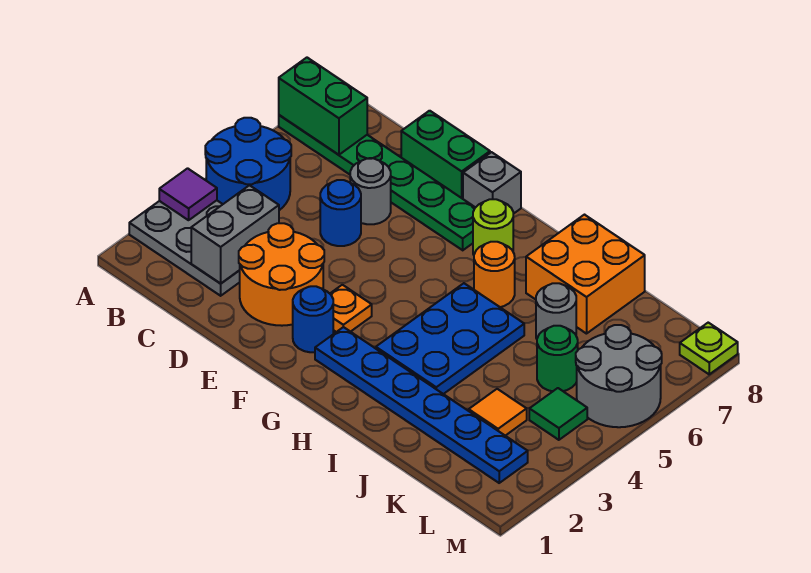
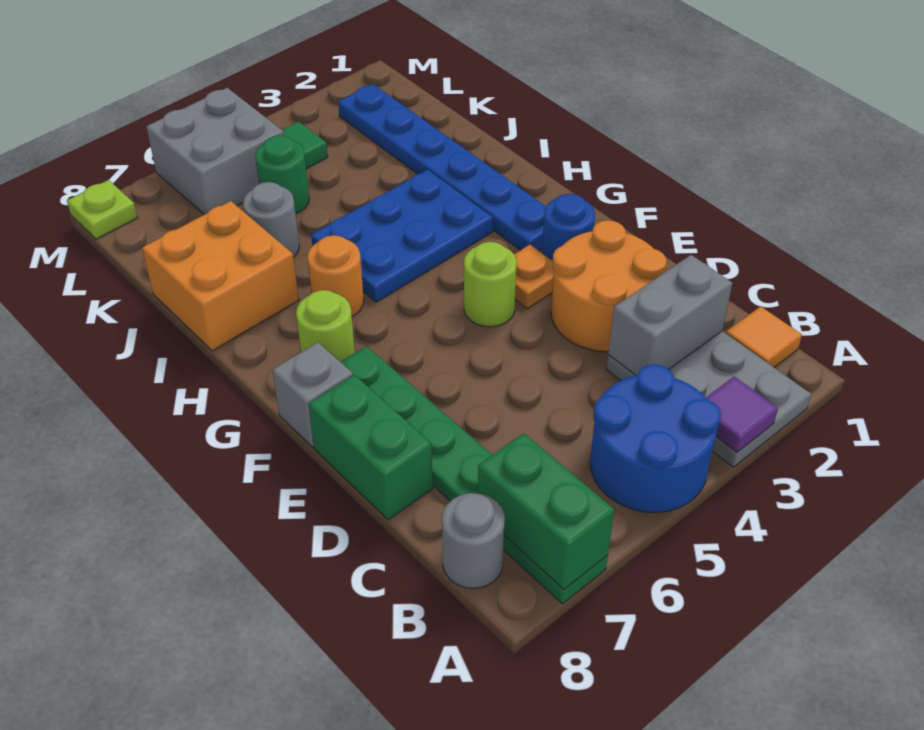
blue round brick D5 level 1 -> none
grey round brick D6 level 1 -> grey round brick B8 level 1
none -> lime round brick F4 level 1
orange tile K3 level 1 -> orange tile B1 level 1
grey round brick L5:M6 level 1 -> grey brick L5:M6 level 1

